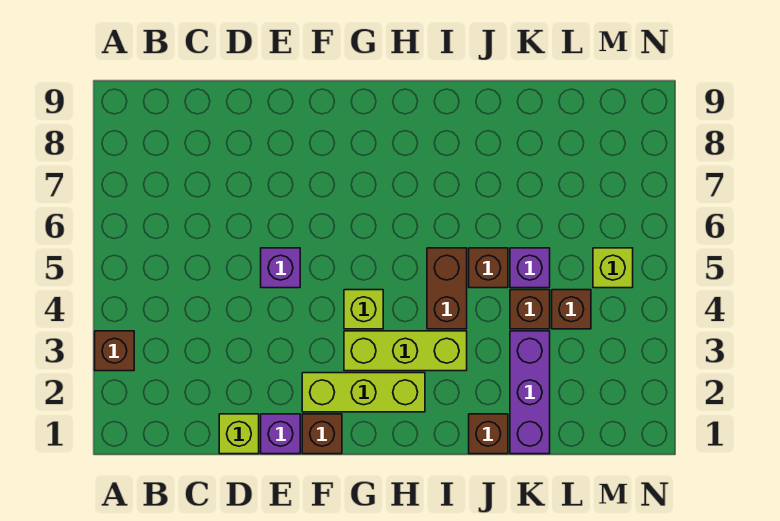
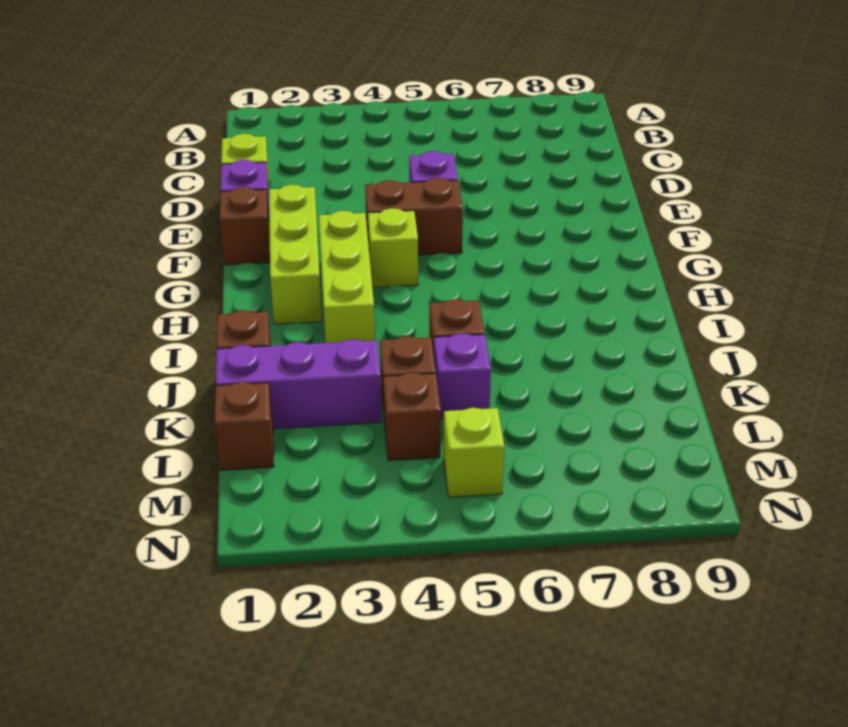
brown brick A3 level 1 -> brown brick L1 level 1
brown brick I4:I5 level 1 -> brown brick F4:F5 level 1

